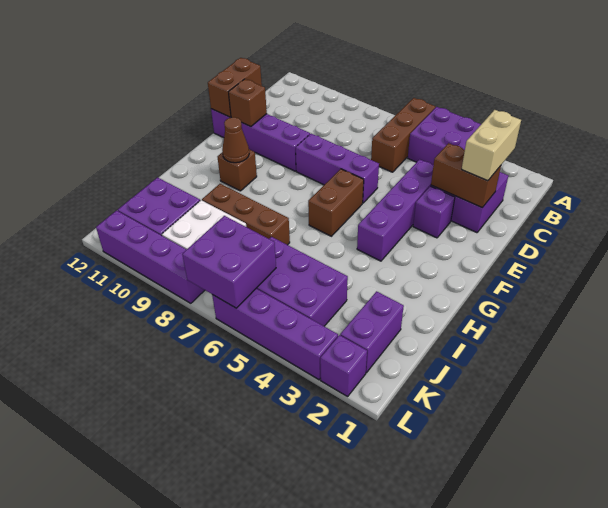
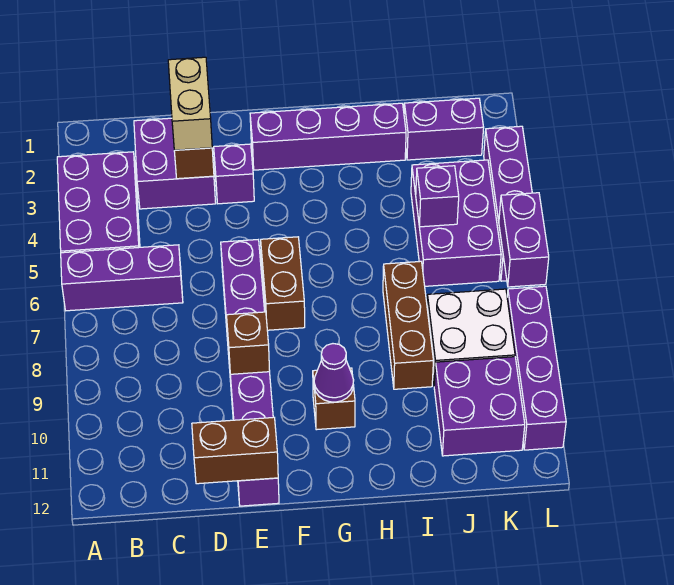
brown brick A6:C6 level 1 -> purple brick A6:C6 level 1
tan brick C2:D2 level 3 -> tan brick D2:D3 level 3
purple brick D4:G4 level 1 -> purple brick F2:I2 level 1
brown brick E11 level 2 -> brown brick E9 level 2
brown brick F6:G6 level 1 -> brown brick F6:F7 level 1
brown cone G10 level 2 -> purple cone G10 level 2
purple brick K6:L7 level 2 -> purple brick L6:L7 level 2
purple brick L2 level 1 -> purple brick J5 level 2

